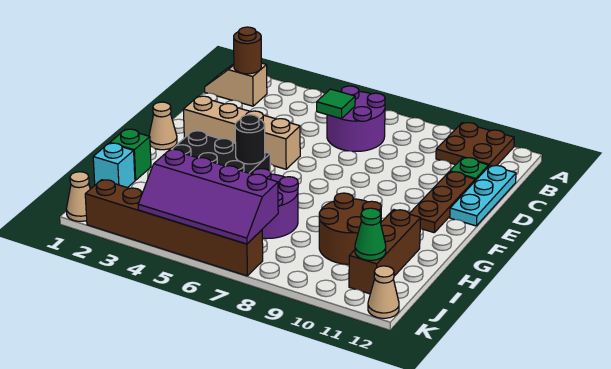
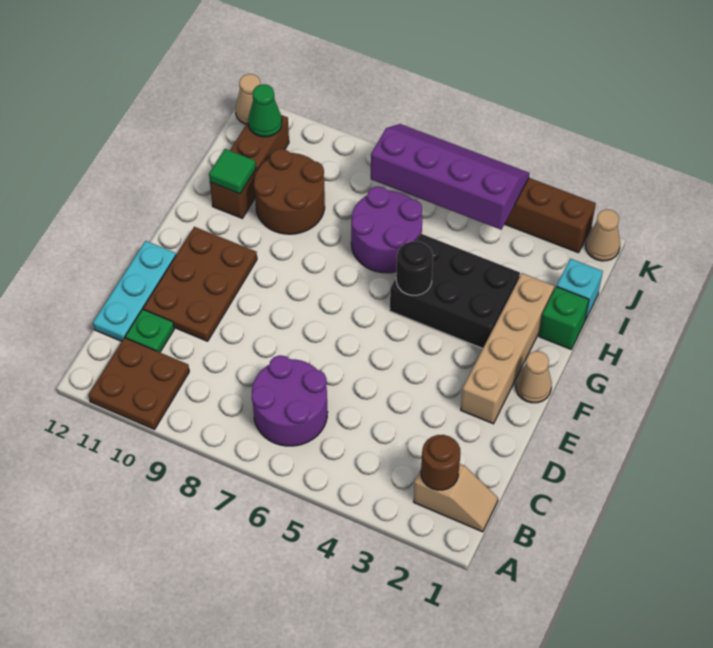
green tile C6 level 2 -> green tile H11 level 2
brown plate D11:F11 level 1 -> brown plate D10:F11 level 1
tan brick E2:E5 level 1 -> tan brick E2:H2 level 1

